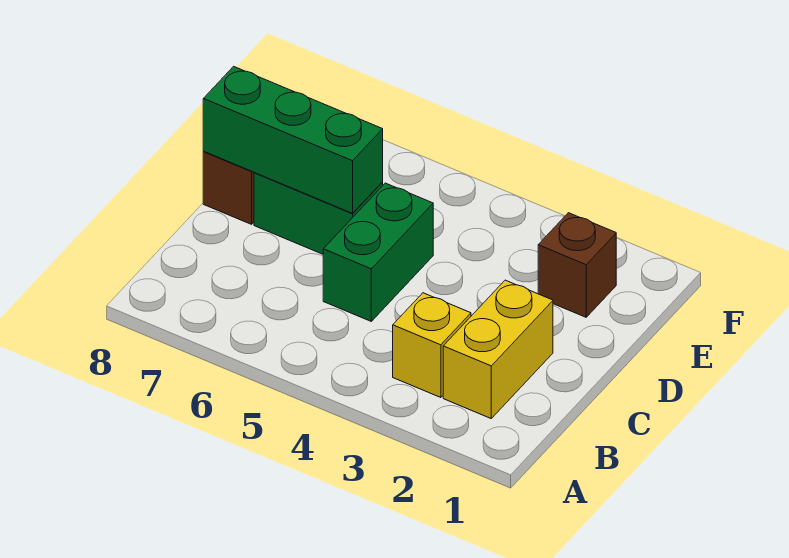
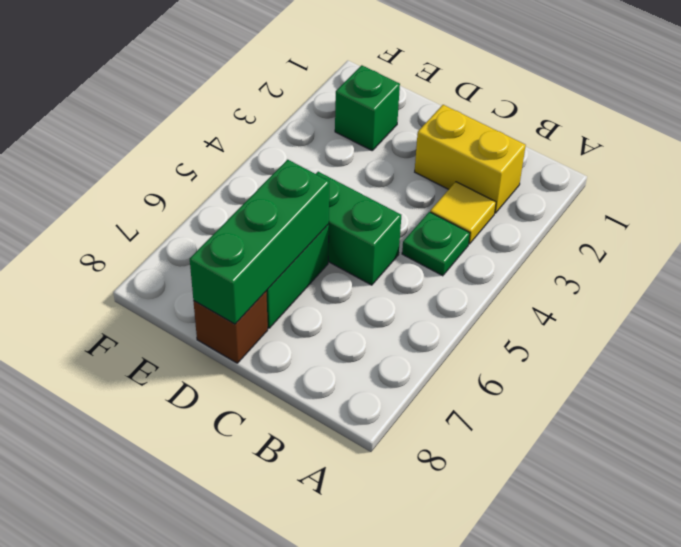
yellow brick B3 level 1 -> yellow tile B3 level 1
none -> green plate B4 level 1
brown brick E2 level 1 -> green brick E2 level 1

